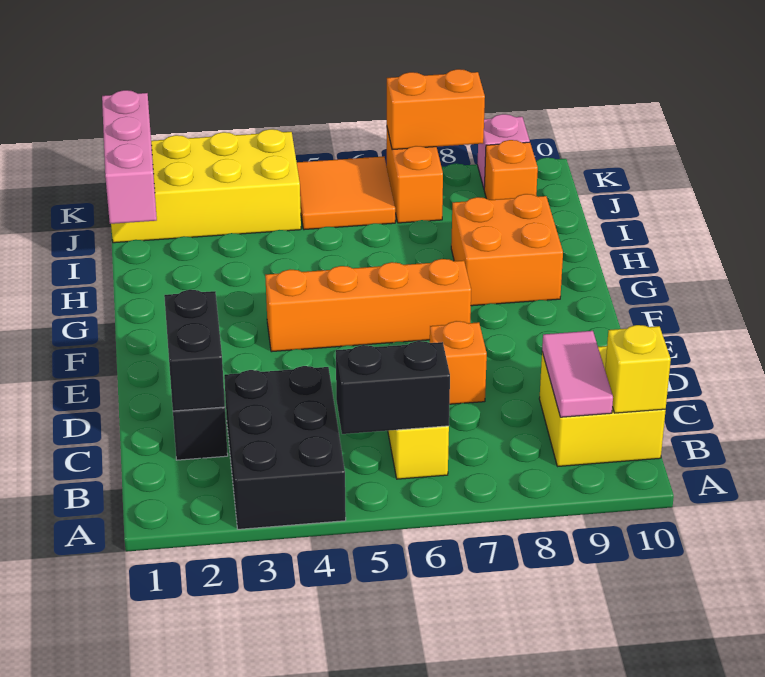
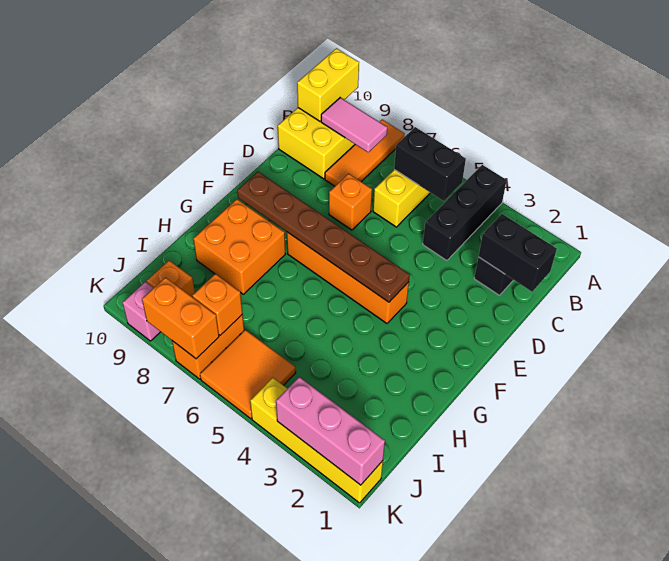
black brick A3:C4 level 1 -> black brick A4:C4 level 1
none -> orange tile A8:C8 level 1
pink tile B9:C9 level 2 -> pink tile B8:B9 level 2
yellow brick B10 level 2 -> yellow brick A10:B10 level 2
black brick C2:D2 level 2 -> black brick C1:C2 level 2
none -> brown plate F4:F9 level 2
pink brick I1:K1 level 2 -> pink brick K1:K3 level 2
yellow brick J1:K4 level 1 -> yellow brick K1:K4 level 1
none -> orange brick J7 level 2

